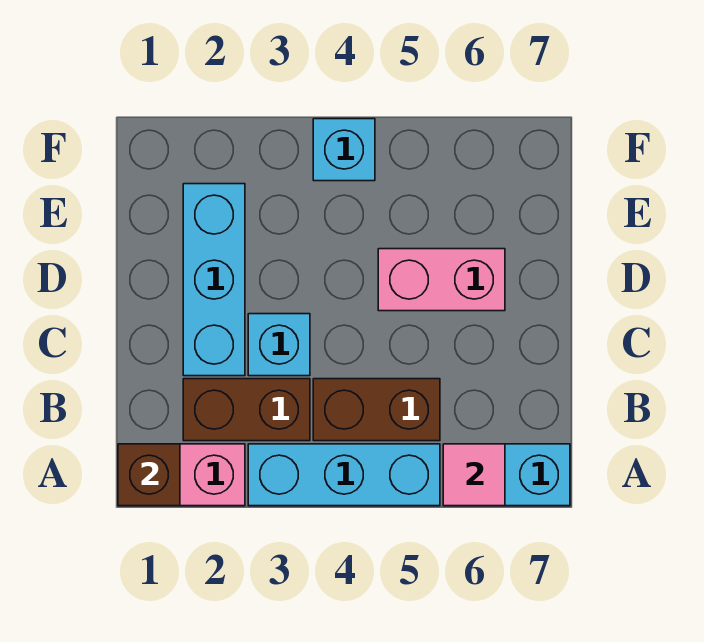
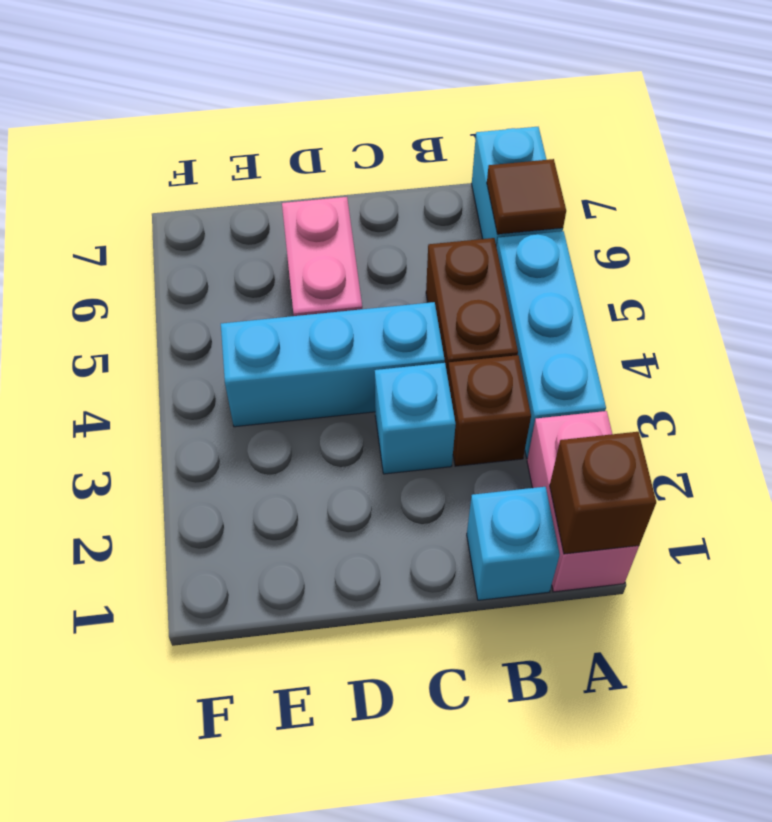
pink tile A6 level 2 -> brown tile A6 level 2
brown brick B2:B3 level 1 -> brown brick B3 level 1
cyan brick C2:E2 level 1 -> cyan brick C4:E4 level 1
cyan brick F4 level 1 -> cyan brick B1 level 1

